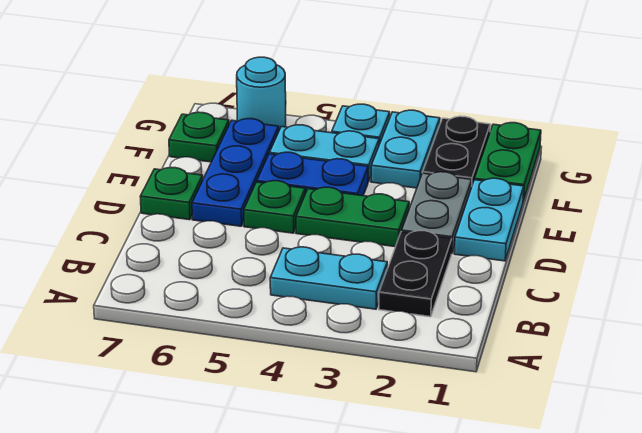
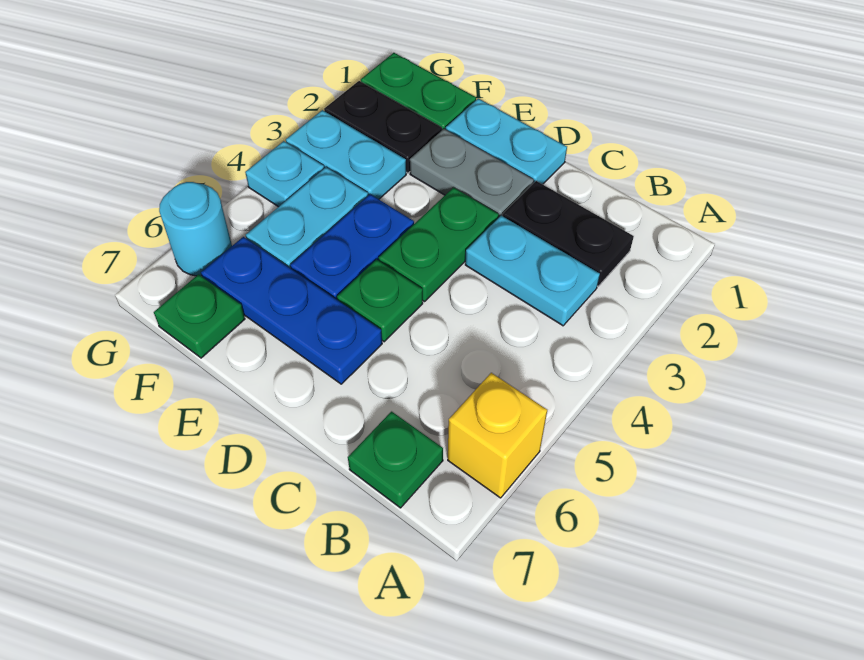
none -> yellow brick A6 level 1
cyan plate B3:B4 level 1 -> cyan plate B3:C3 level 1
green plate D7 level 1 -> green plate B7 level 1

